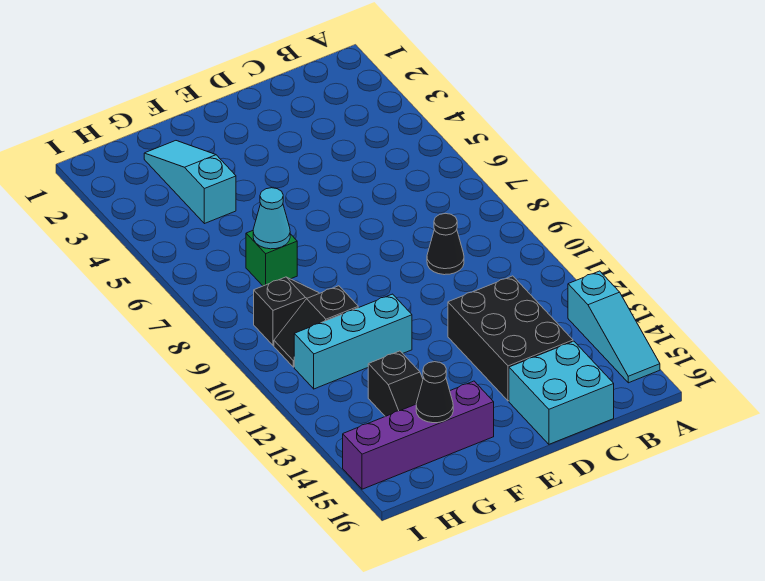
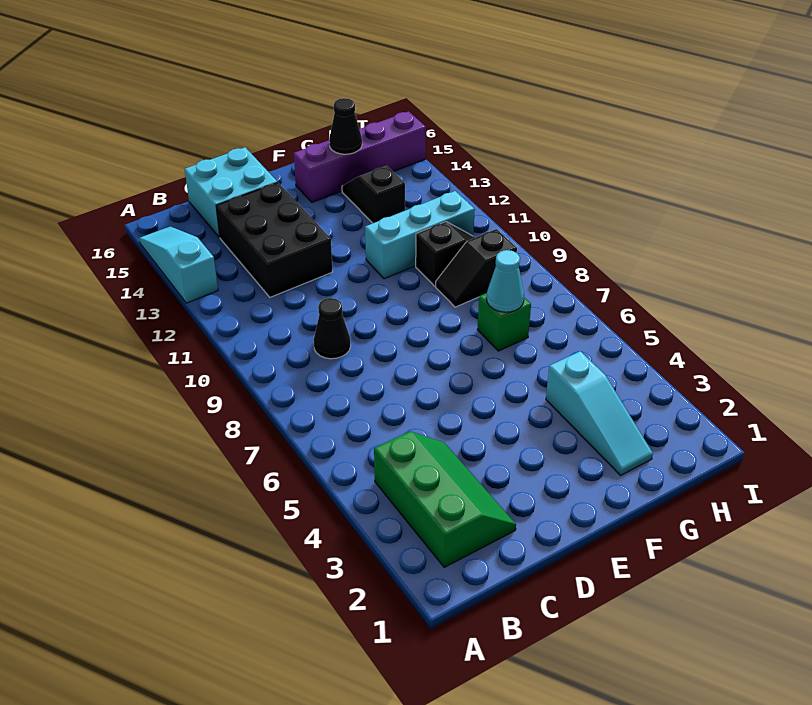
none -> green slope B2:C4 level 1 top B

